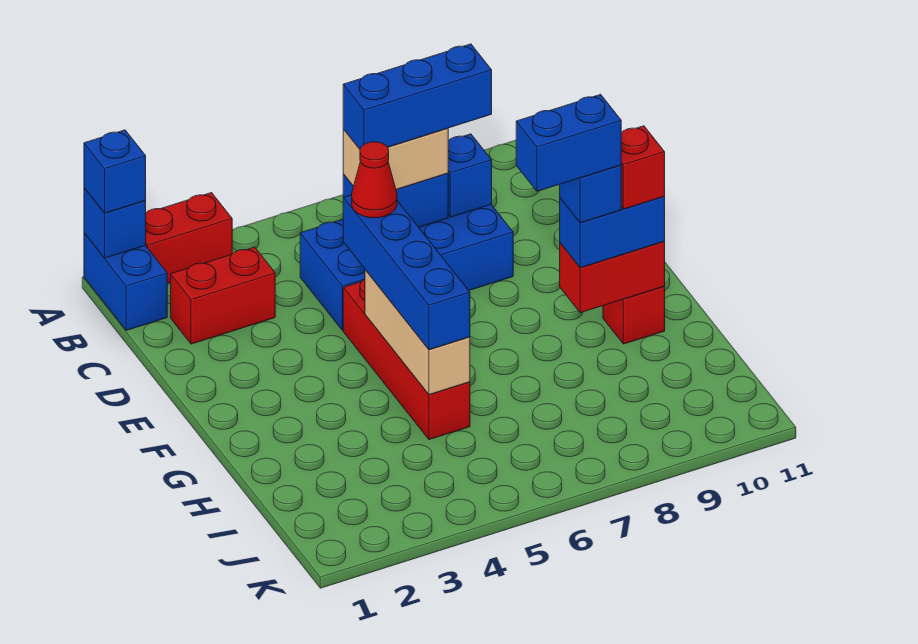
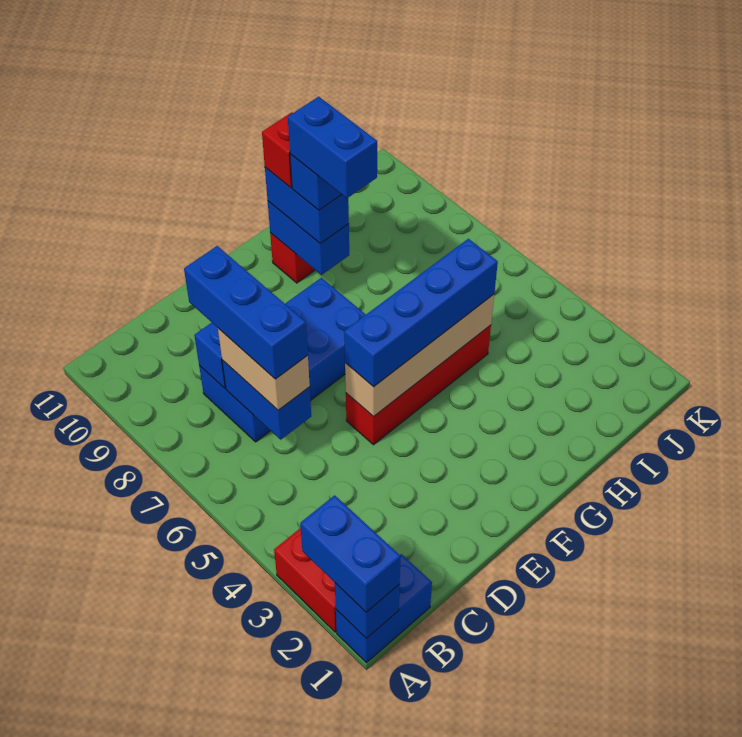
blue brick A1 level 3 -> blue brick A1:A2 level 3
red brick C2:C3 level 1 -> none
blue brick C5:D8 level 1 -> blue brick C7:F8 level 1
red cone E5 level 4 -> none
tan brick F5:H5 level 2 -> tan brick E5:H5 level 2
red brick G9:G10 level 2 -> blue brick G9:G10 level 2

